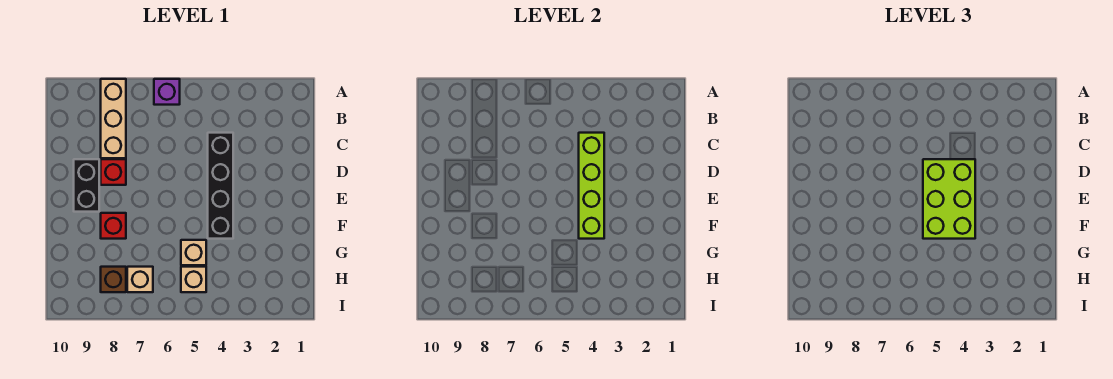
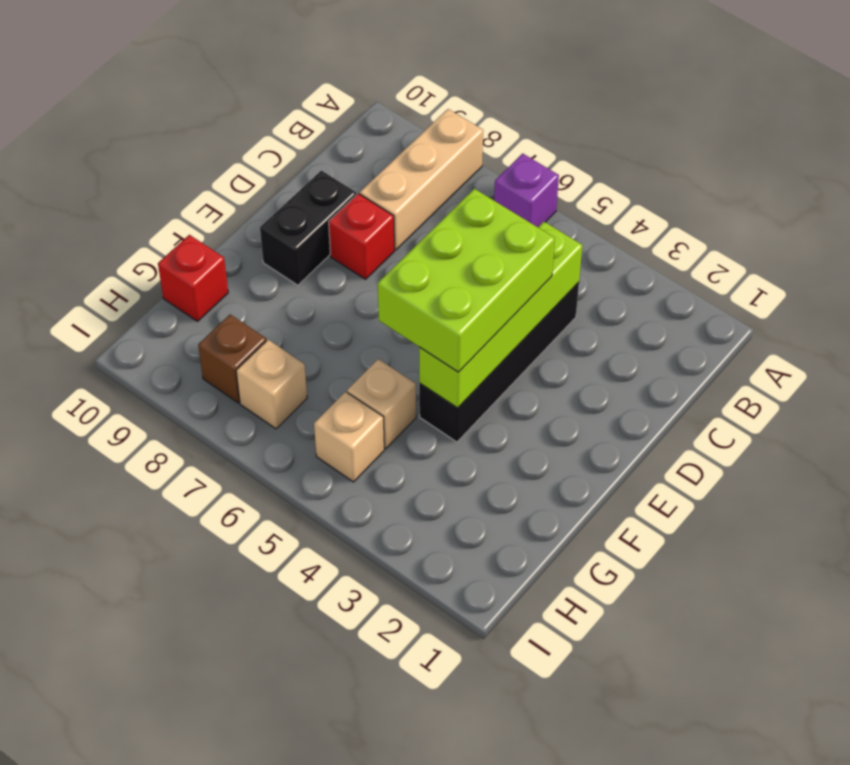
red brick F8 level 1 -> red brick G10 level 1

